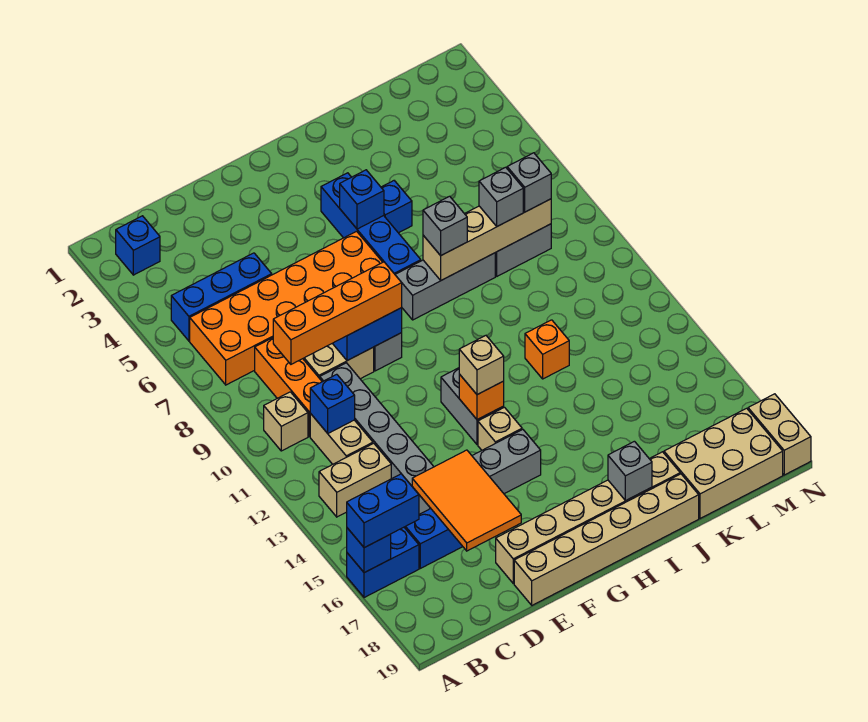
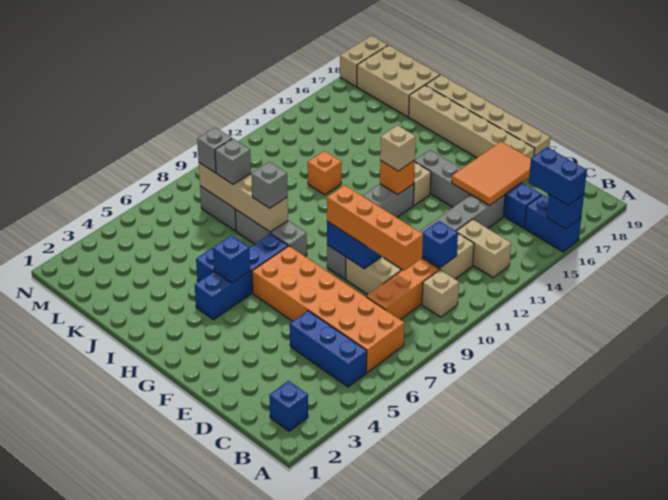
grey brick I18 level 2 -> none

